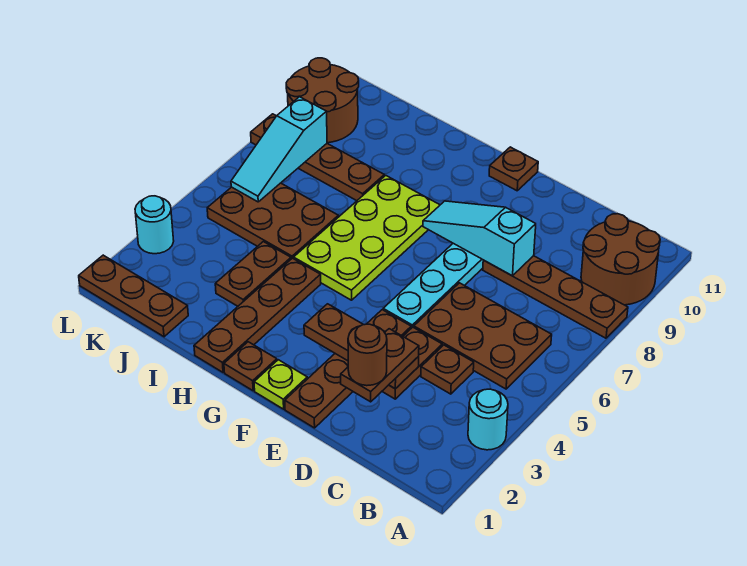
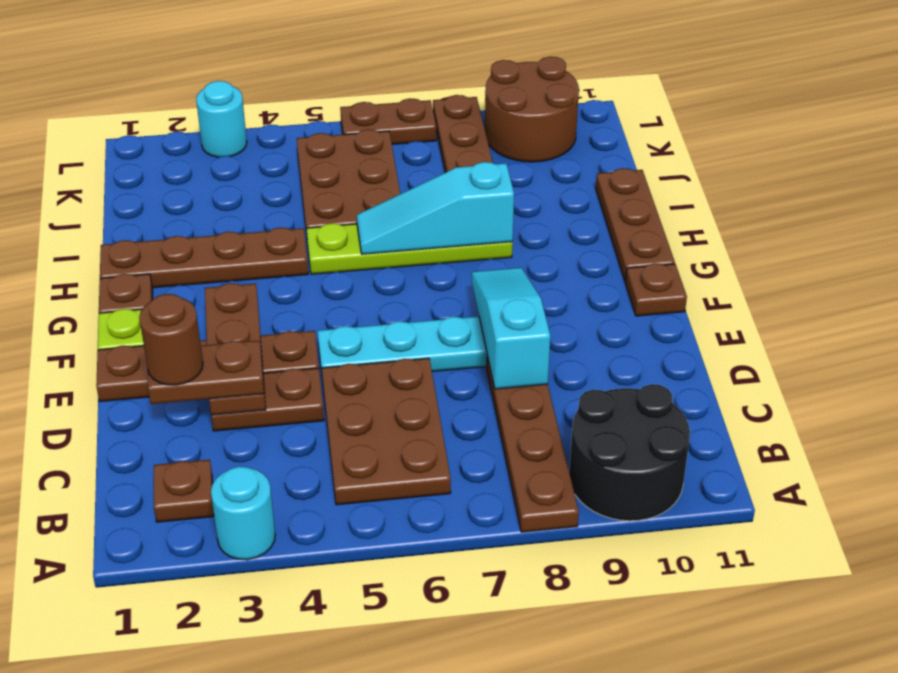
brown round brick A9:B10 level 1 -> black round brick A9:B10 level 1
brown plate C4 level 1 -> brown plate B2 level 1
lime plate G5:H8 level 1 -> lime plate H5:H8 level 1
brown plate I3:I4 level 1 -> brown plate L6:L7 level 1
brown plate J1:L1 level 1 -> brown plate G11:I11 level 1
cyan slope K6:K8 level 2 top 8 -> cyan slope H6:H8 level 2 top 8

